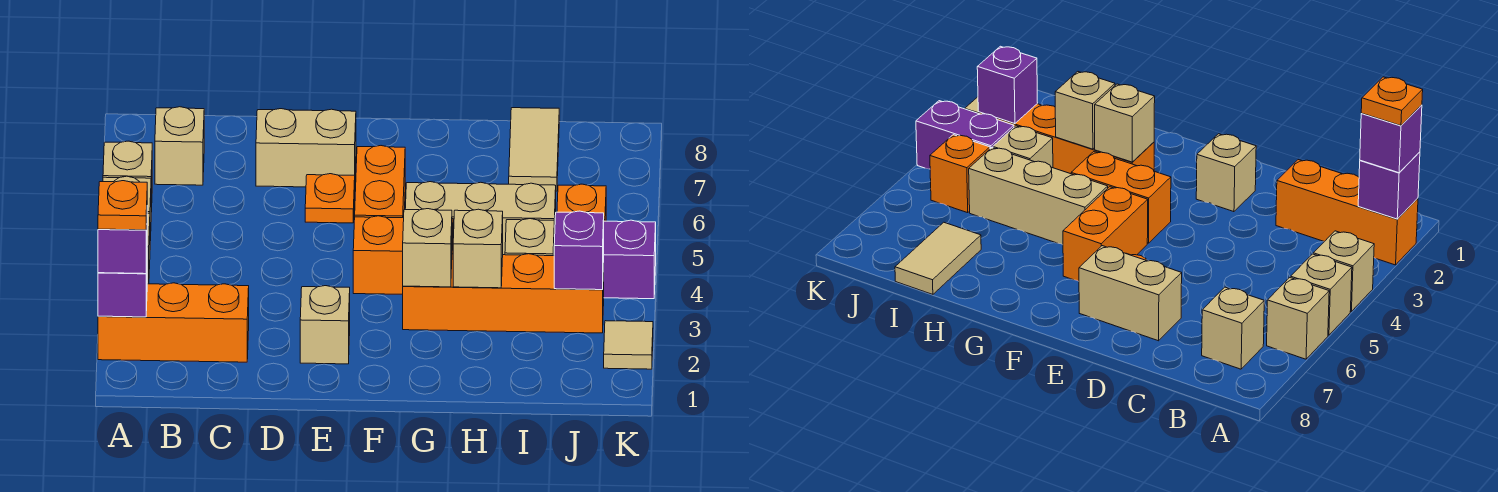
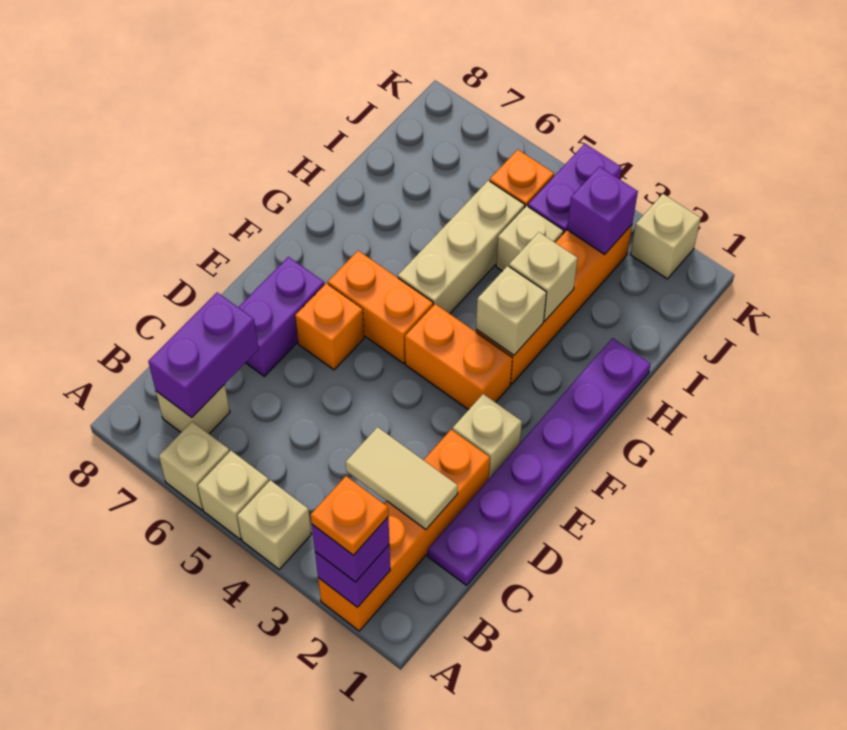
orange brick A2:C2 level 1 -> orange brick A2:D2 level 1
none -> purple brick B7:C7 level 2
none -> purple plate C1:H1 level 1
tan brick D7:E7 level 1 -> purple brick D7:E7 level 1
orange plate E6 level 1 -> orange brick E6 level 1
orange brick F4:G4 level 1 -> orange brick F3:F4 level 1
tan tile I7:I8 level 1 -> tan tile C2:C3 level 2
tan tile K2 level 1 -> tan brick K2 level 1

